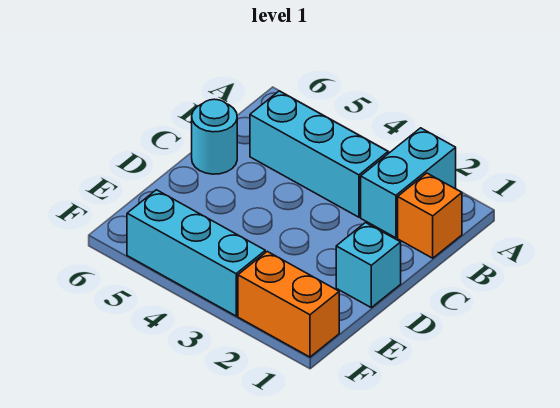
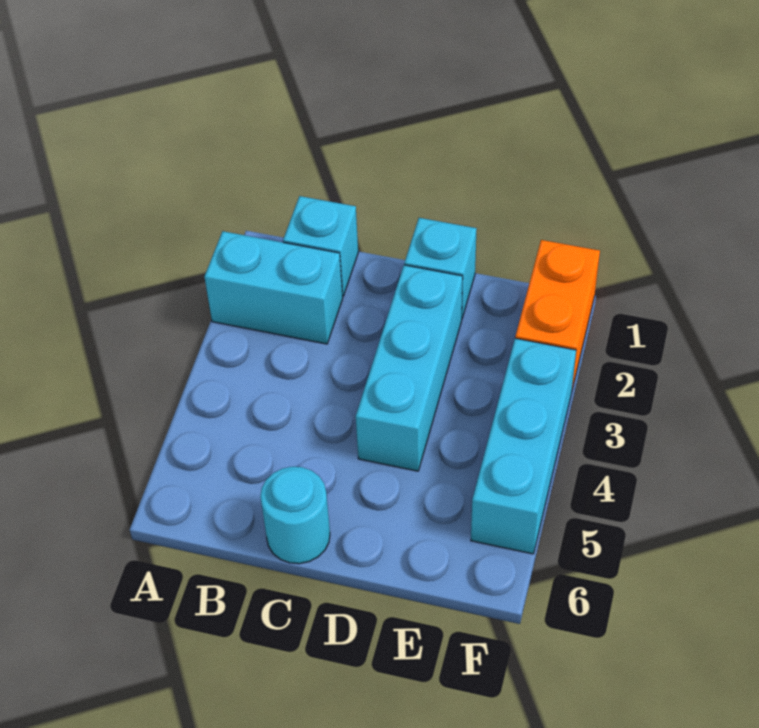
orange brick B1 level 1 -> cyan brick B1 level 1
cyan brick B3:B5 level 1 -> cyan brick D2:D4 level 1

